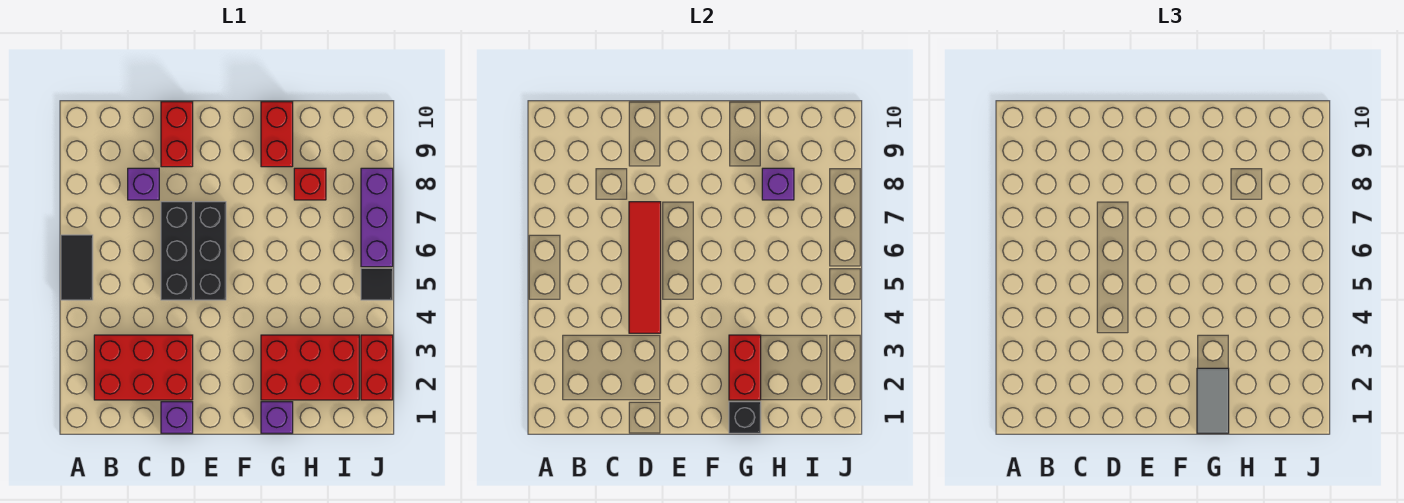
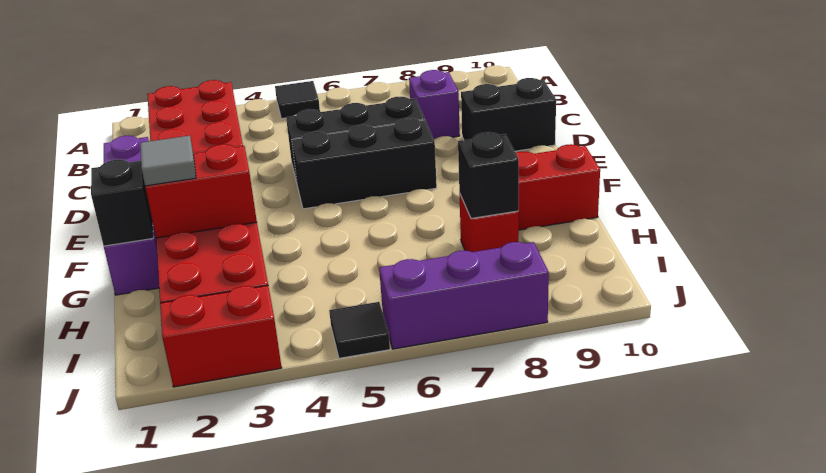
black tile A5:A6 level 1 -> black tile A5 level 1
red tile D4:D7 level 2 -> none
red brick D9:D10 level 1 -> black brick D9:D10 level 1
grey tile G1:G2 level 3 -> grey tile G2 level 3
purple brick H8 level 2 -> black brick H8 level 2

